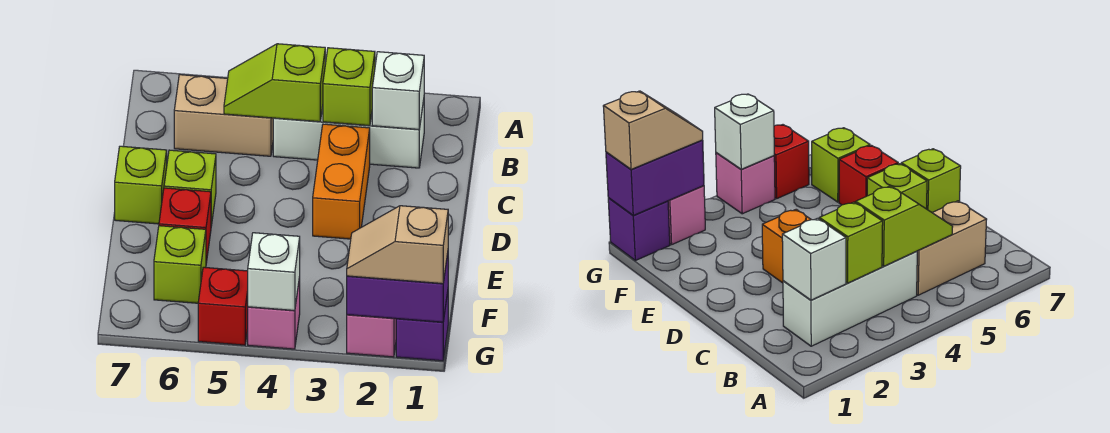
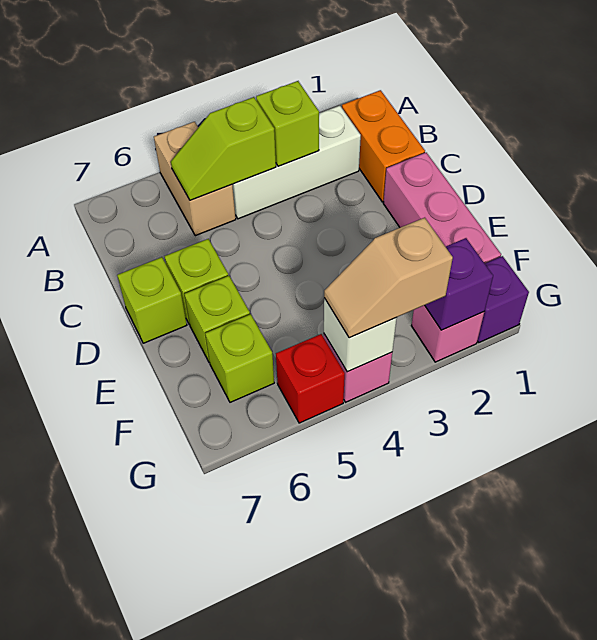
white brick B2 level 2 -> none
tan brick B5:B6 level 1 -> tan brick A5:B5 level 1
orange brick C3:D3 level 1 -> orange brick B1:C1 level 1
none -> pink brick D1:F1 level 1
red brick E6 level 1 -> lime brick E6 level 1
purple brick G1:G2 level 2 -> purple brick G2 level 2
tan slope G1:G2 level 3 top 1 -> tan slope G3:G4 level 3 top 3

